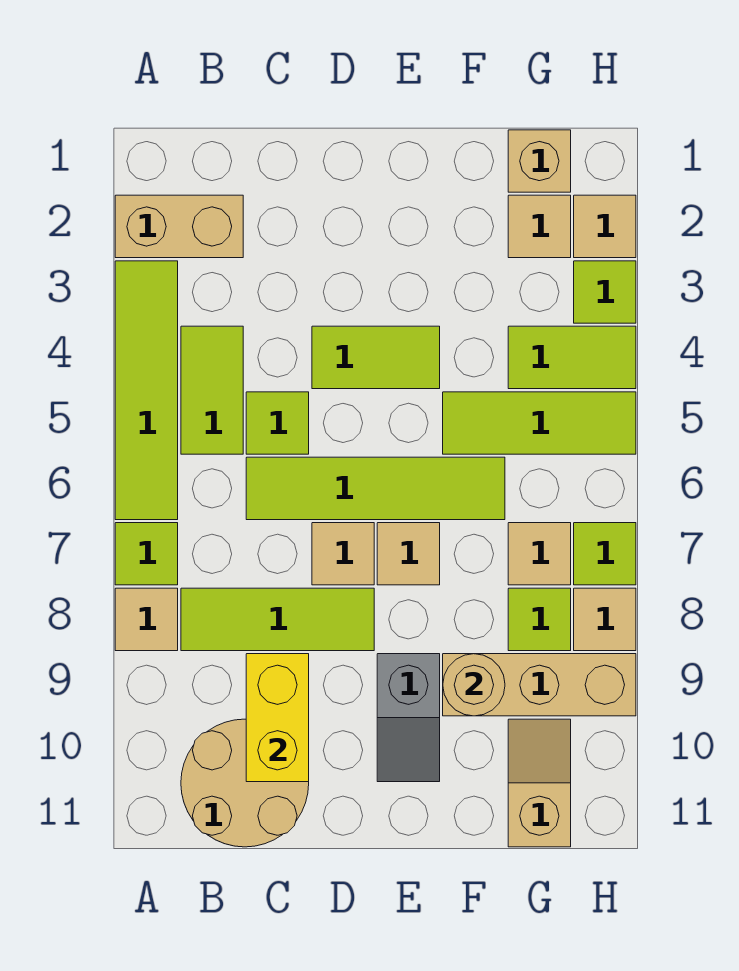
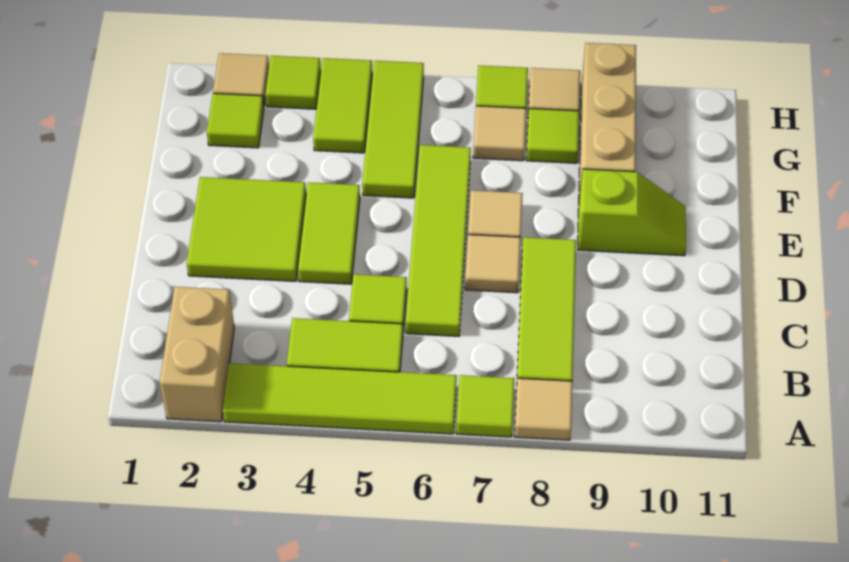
tan round brick B10:C11 level 1 -> none
yellow brick C9:C10 level 2 -> none
none -> lime tile D2:E3 level 1
grey slope E9:E10 level 1 top 9 -> lime slope E9:E10 level 1 top 9
tan round brick F9 level 2 -> none
tan brick G1 level 1 -> none
tan tile G2 level 1 -> lime tile G2 level 1
tan slope G10:G11 level 1 top 11 -> none

